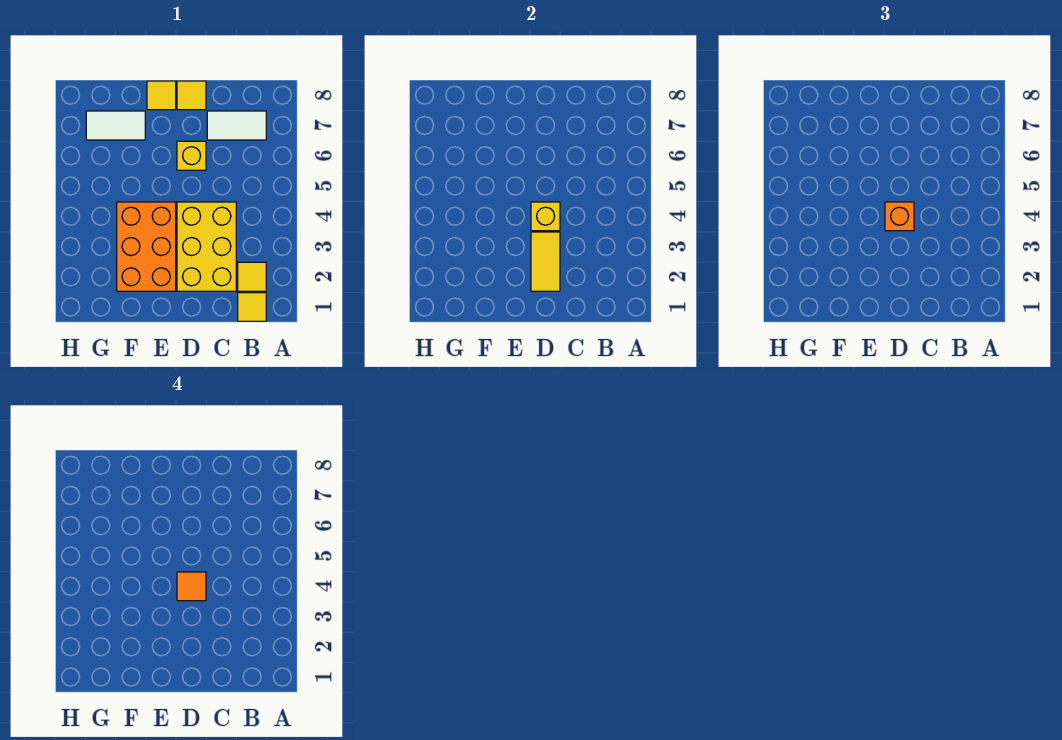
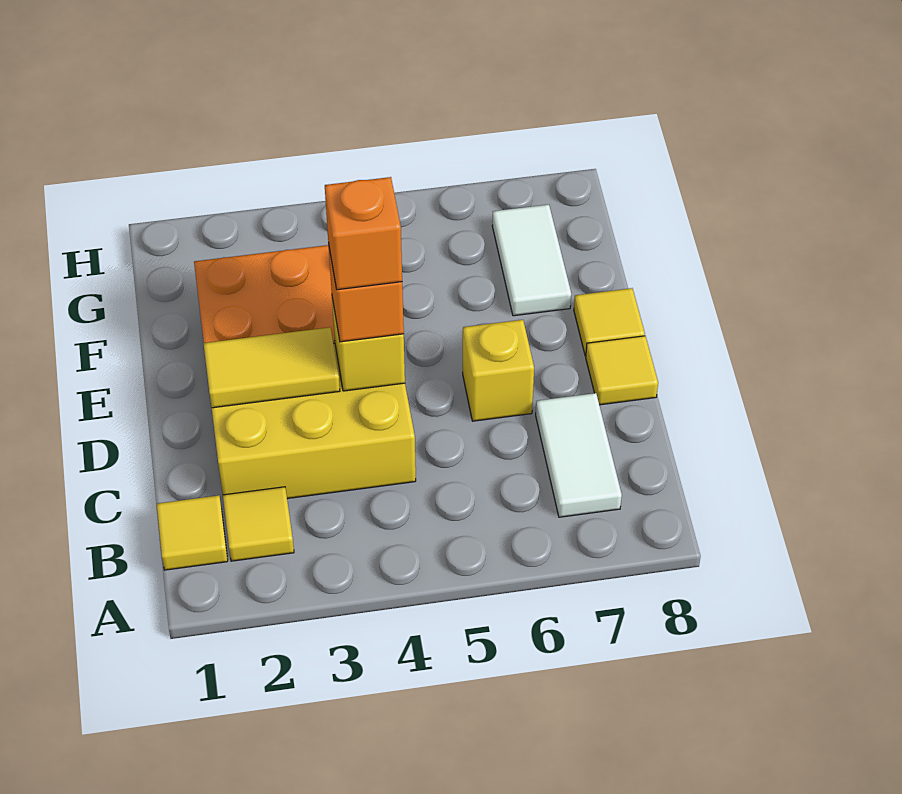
orange tile D4 level 4 -> orange brick D4 level 4

